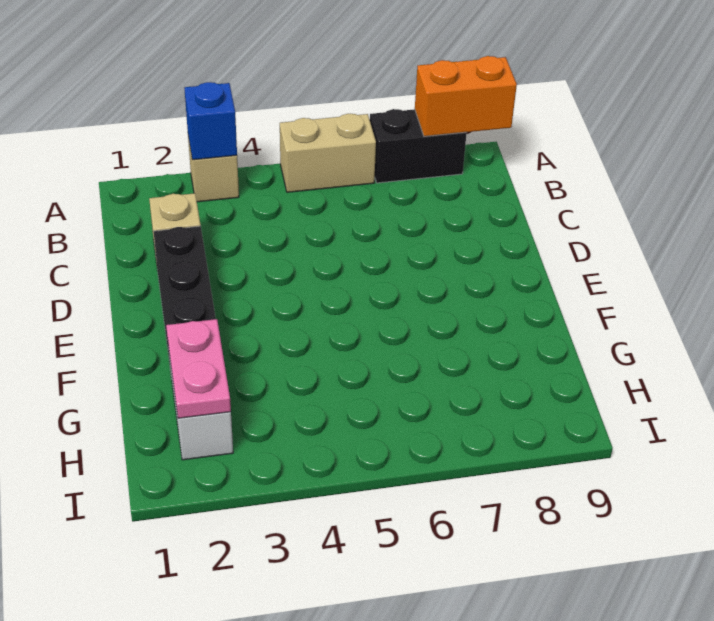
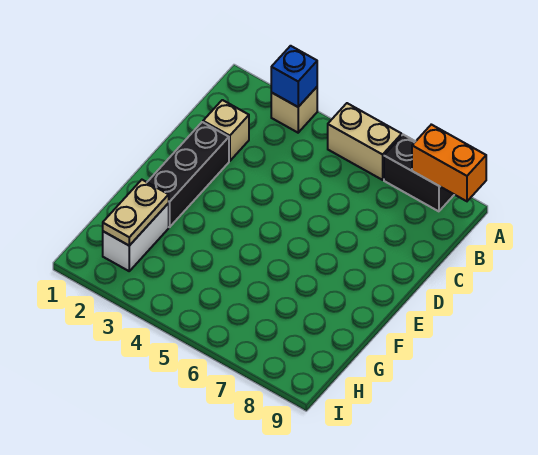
pink plate G2:H2 level 2 -> tan plate G2:H2 level 2

